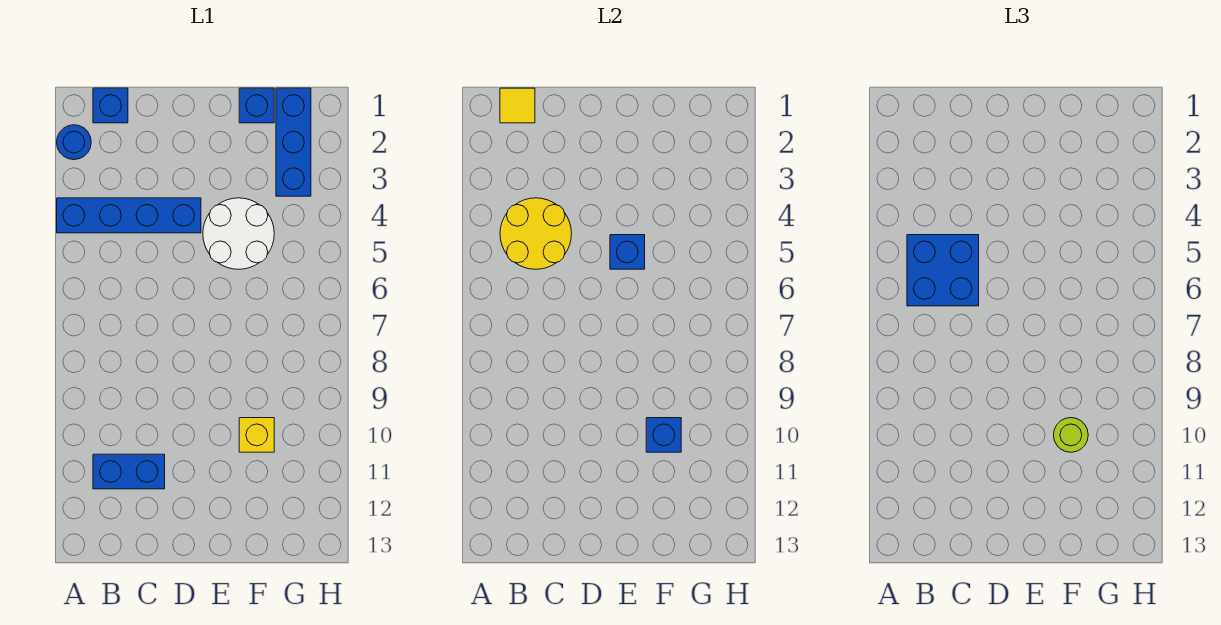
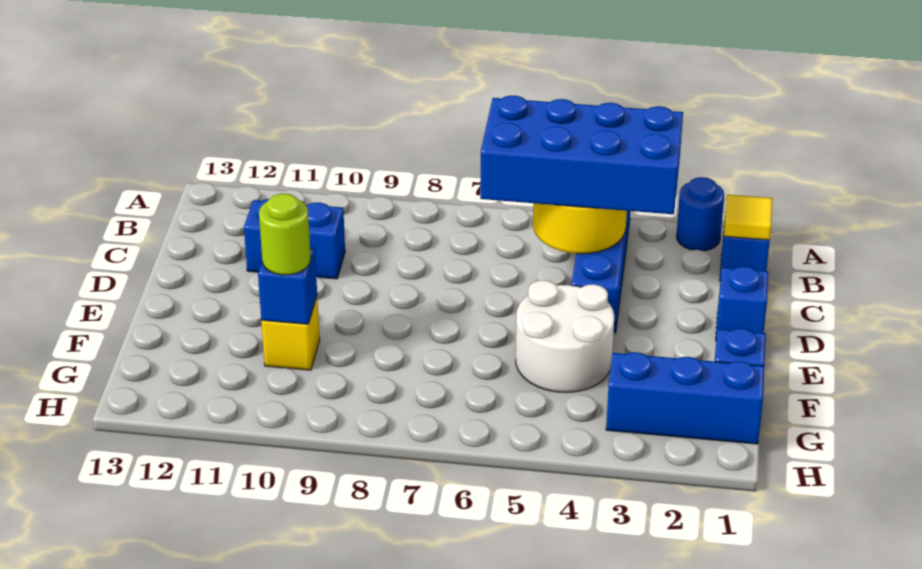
blue brick B5:C6 level 3 -> blue brick B3:C6 level 3
blue brick B11:C11 level 1 -> blue brick C10:C11 level 1
blue brick E5 level 2 -> blue brick D1 level 1

